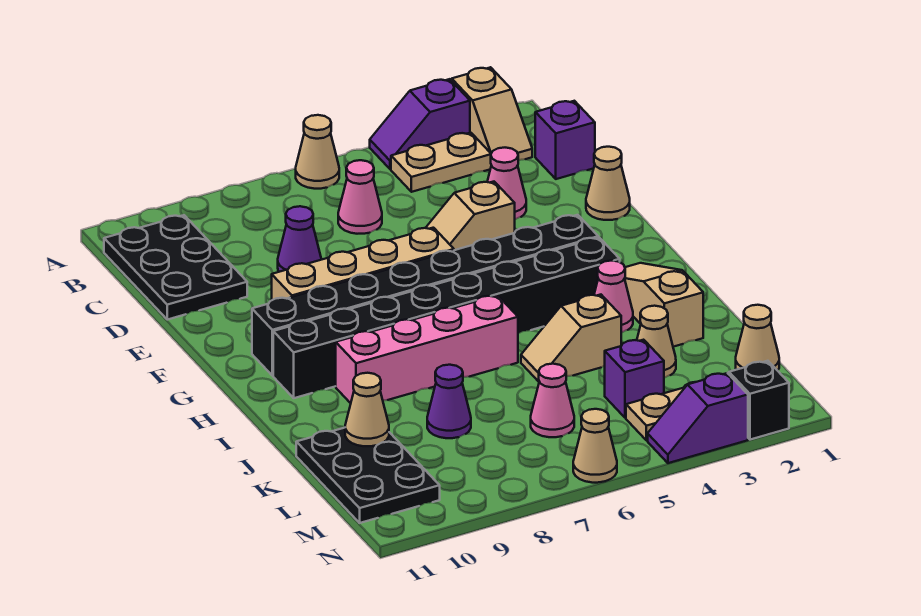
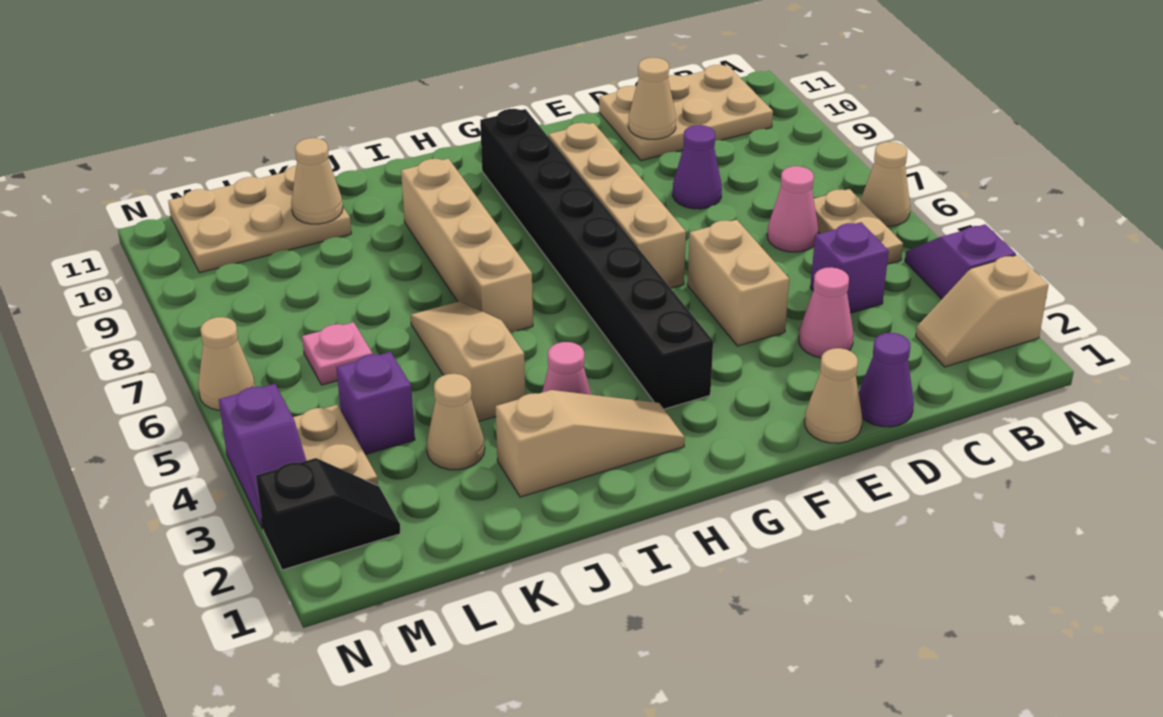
tan plate B3:B4 level 1 -> tan plate B5:B6 level 1
black plate B10:D11 level 1 -> tan plate B10:D11 level 1
purple brick C1 level 1 -> purple brick C4 level 1
tan slope E4:E5 level 1 top 4 -> tan brick E4:E5 level 1
black brick H3:H10 level 1 -> none
pink brick I6:I9 level 1 -> tan brick I6:I9 level 1
tan slope J4:J5 level 1 top 4 -> tan slope J4:J6 level 1 top 4
purple cone K8 level 1 -> purple cone D1 level 1
black plate K10:M11 level 1 -> tan plate K10:M11 level 1
tan cone L1 level 1 -> tan cone D10 level 2
pink cone L6 level 1 -> pink plate L6 level 1
purple slope N3:N4 level 1 top 3 -> purple slope N3:N4 level 1 top 4

